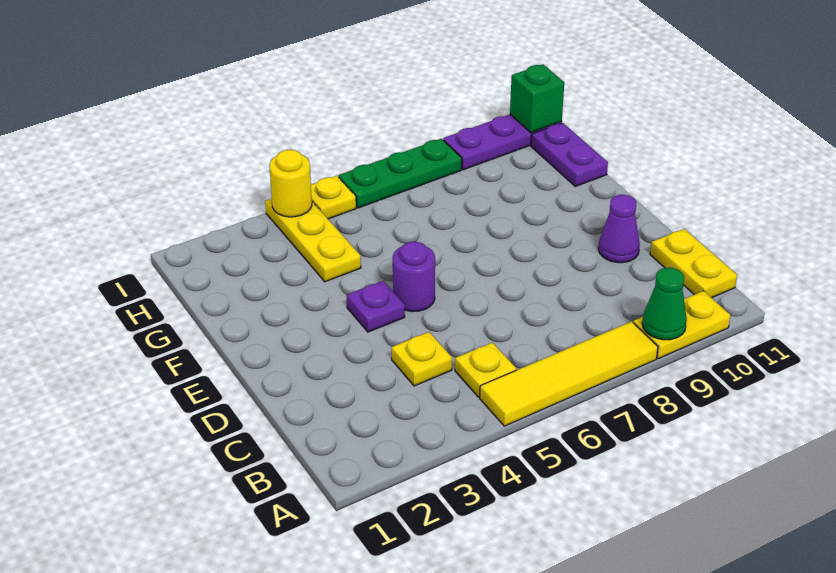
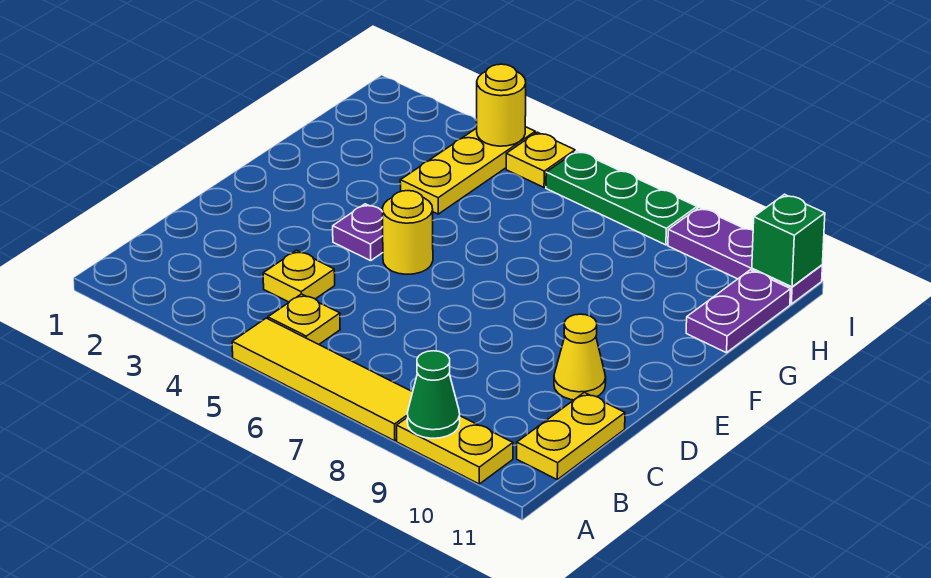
purple cone D10 level 1 -> yellow cone D10 level 1
purple round brick E5 level 1 -> yellow round brick E5 level 1

